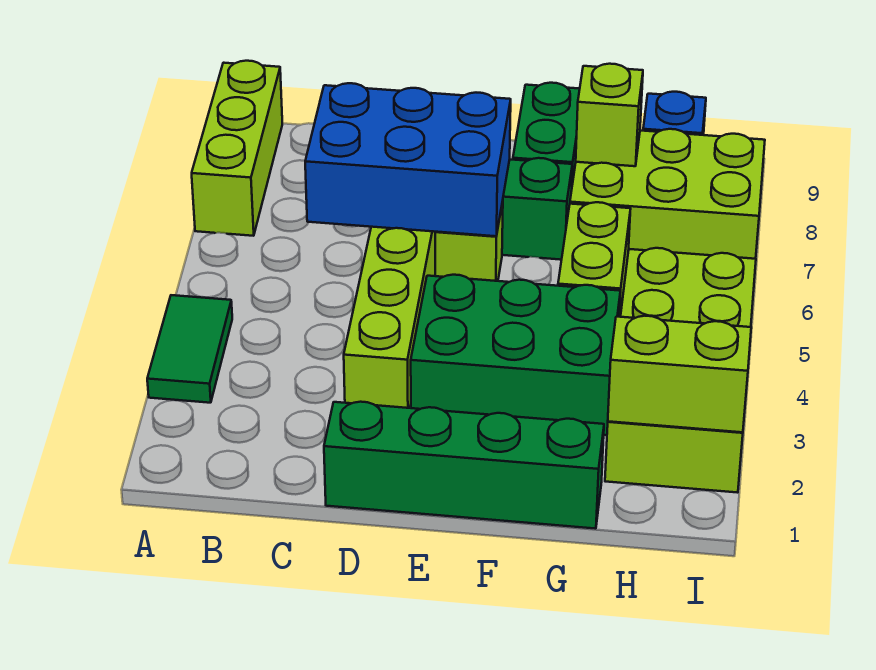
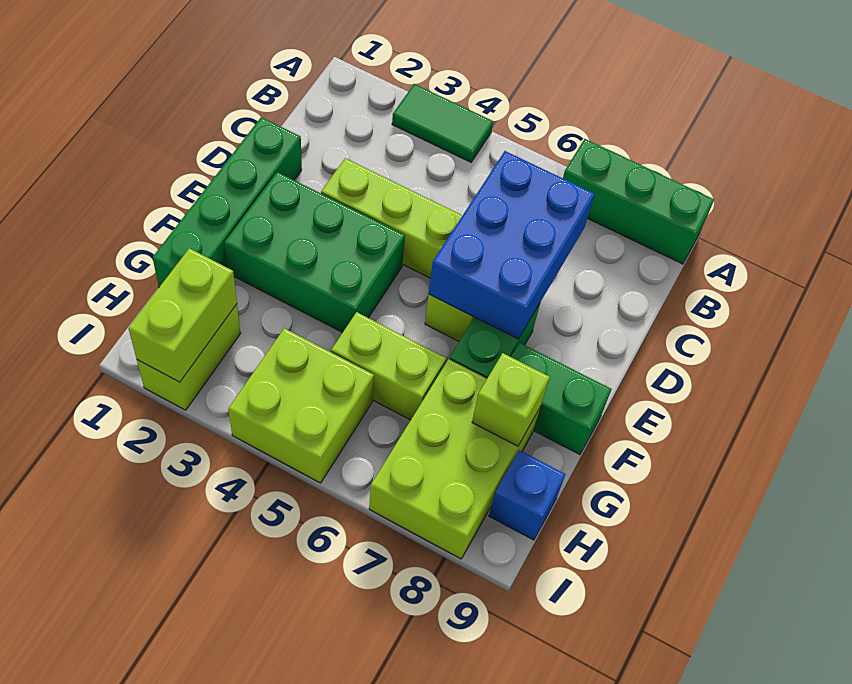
lime brick A7:A9 level 1 -> green brick A7:A9 level 1
green brick E3:G4 level 1 -> green brick E2:F4 level 1

